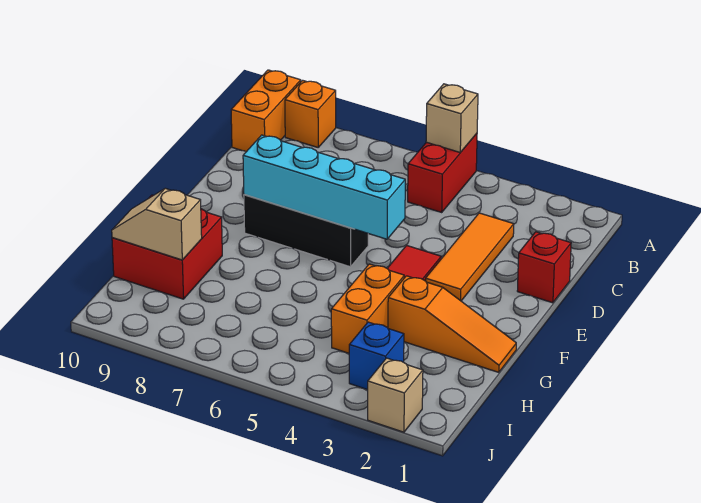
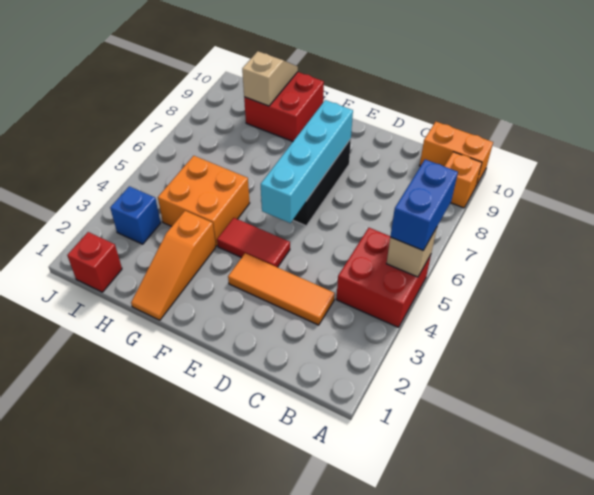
red brick A5:B5 level 1 -> red brick A4:B5 level 1
none -> blue brick A5:A6 level 3
red brick D1 level 1 -> red brick I1 level 1
orange brick G4:H4 level 1 -> orange brick G4:H5 level 1
tan brick J2 level 1 -> none

